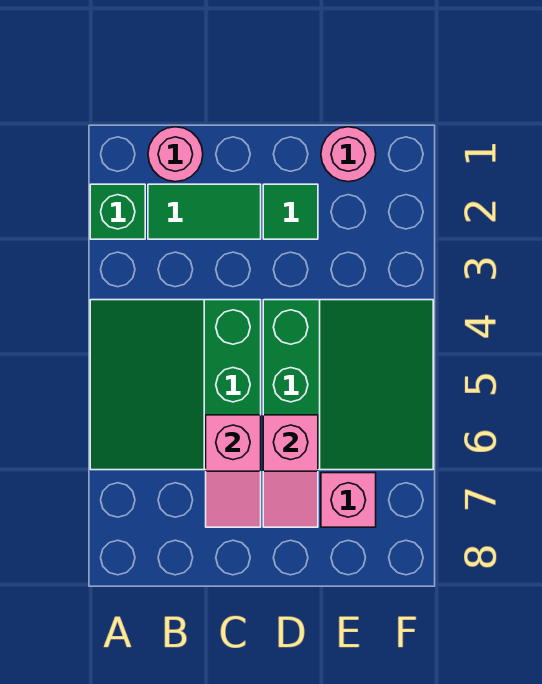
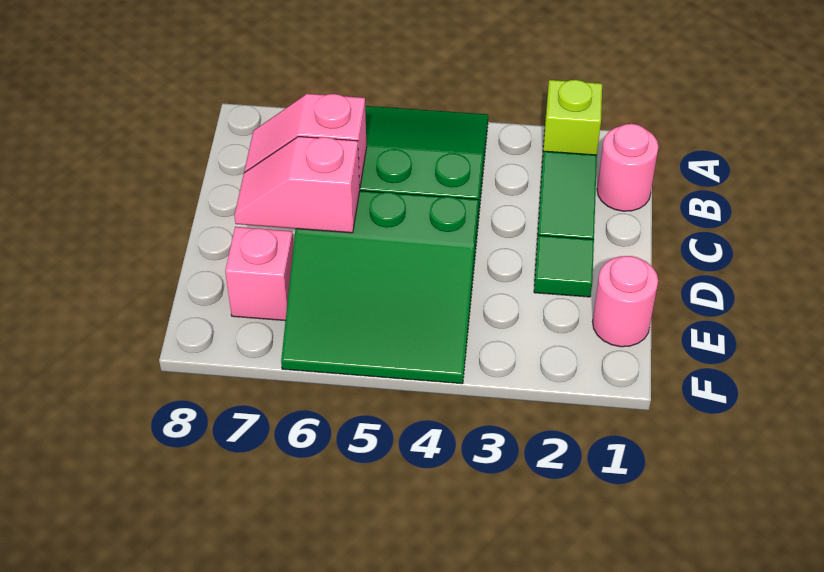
green brick A2 level 1 -> lime brick A2 level 1

